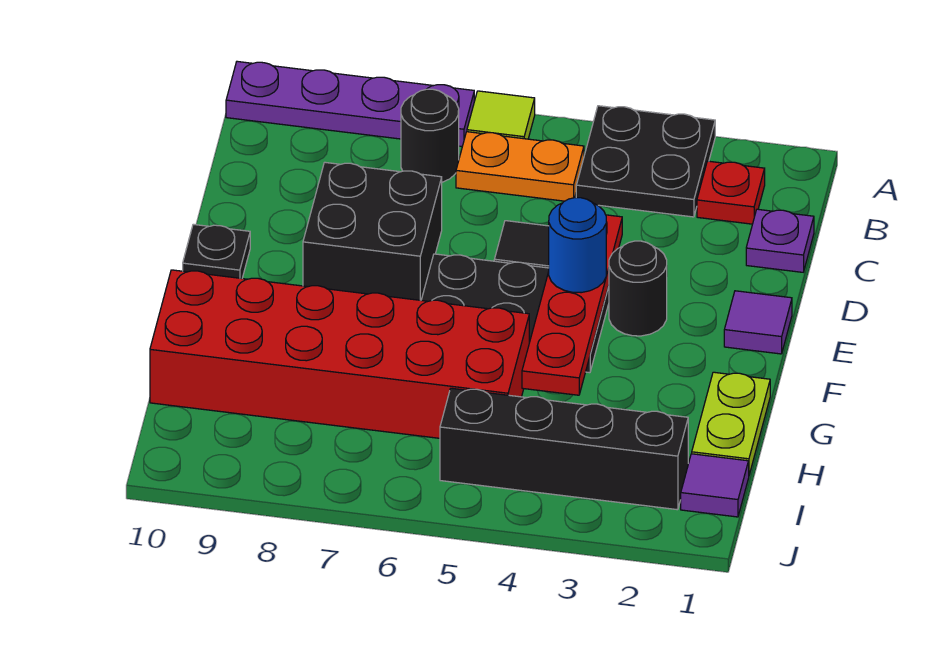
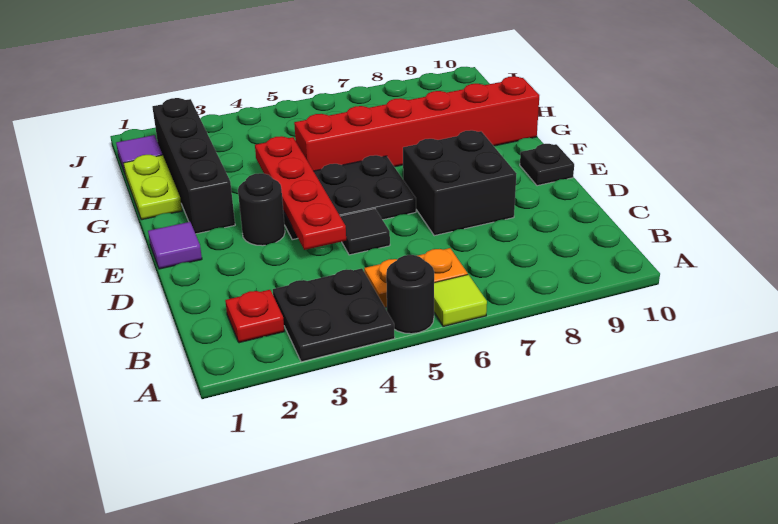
purple plate A7:A10 level 1 -> none
black round brick B7 level 1 -> black round brick A5 level 1
purple plate C1 level 1 -> none
blue round brick E4 level 3 -> none
red brick G5:H10 level 1 -> red brick G5:G10 level 1
black brick I2:I5 level 1 -> black brick F2:I2 level 1

